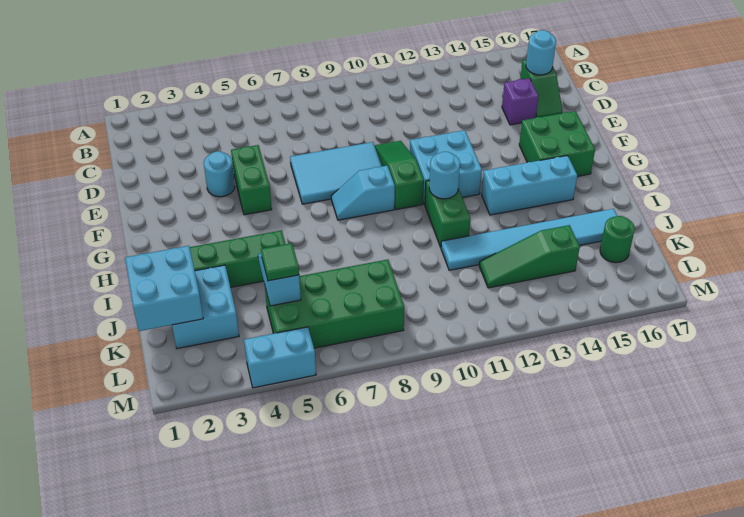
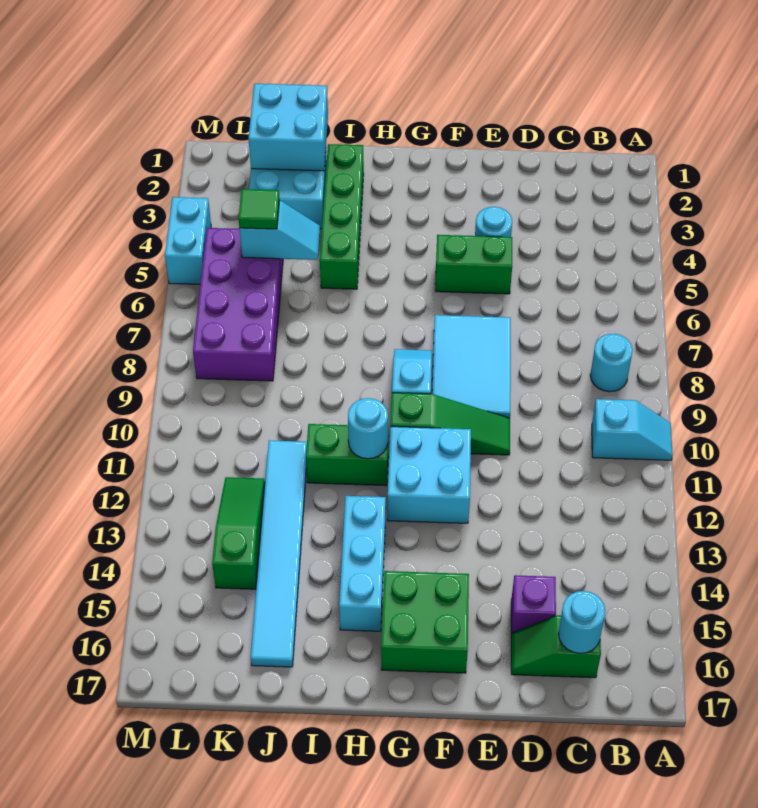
none -> cyan slope A10:B10 level 1 top B
none -> cyan round brick B8 level 1
green brick K5:L8 level 1 -> purple brick K5:L8 level 1
green round brick K16 level 1 -> none

